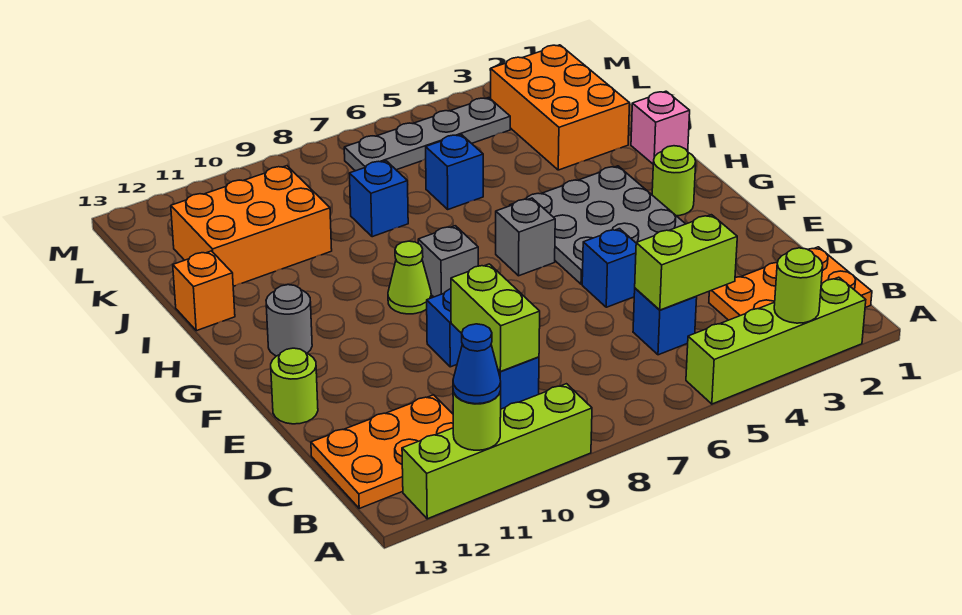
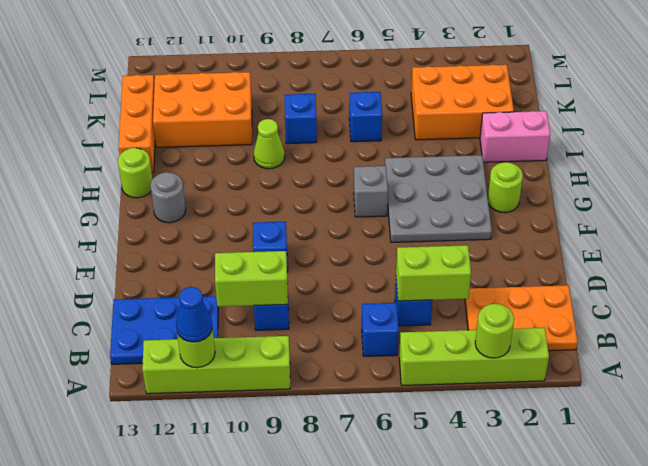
orange plate B11:C13 level 1 -> blue plate B11:C13 level 1
lime brick C9:D9 level 2 -> lime brick C9:C10 level 2
blue brick E5 level 1 -> blue brick B6 level 1
lime round brick E13 level 1 -> lime round brick H13 level 1
grey brick G8 level 1 -> none
lime cone G9 level 1 -> lime cone I9 level 1
pink brick I1 level 1 -> pink brick I1:I2 level 1
orange brick I13 level 1 -> orange brick I13:K13 level 1
orange brick J2:L3 level 1 -> orange brick J2:K4 level 1
grey plate L4:L7 level 1 -> none

